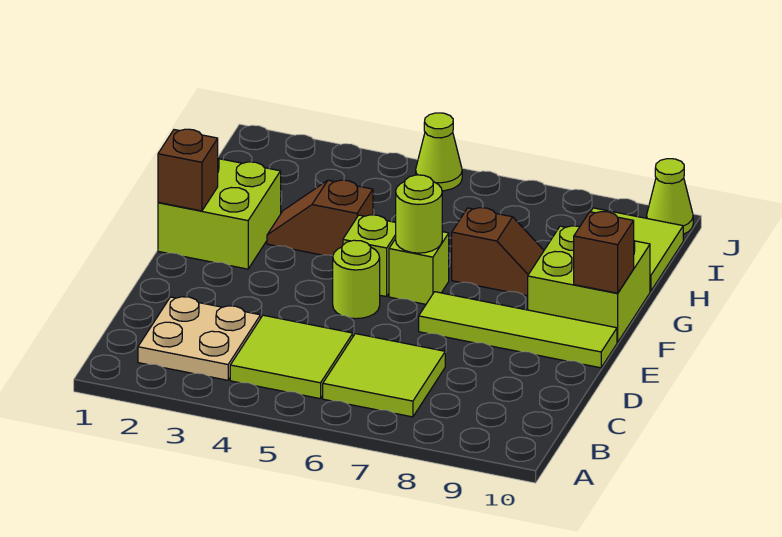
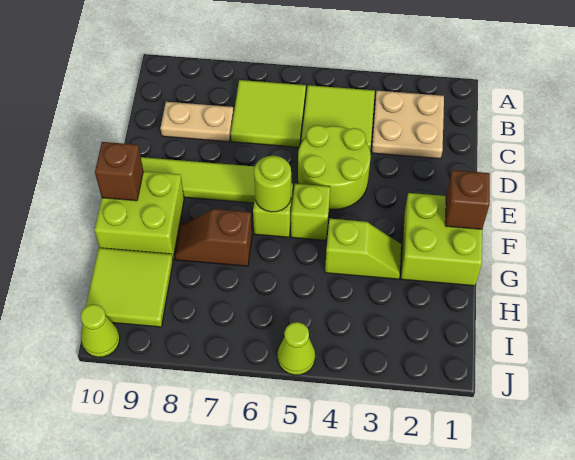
none -> tan plate C8:C9 level 1
lime round brick E5 level 1 -> lime round brick D4:E5 level 1
brown slope G3:G4 level 1 top 4 -> lime slope G3:G4 level 1 top 4

